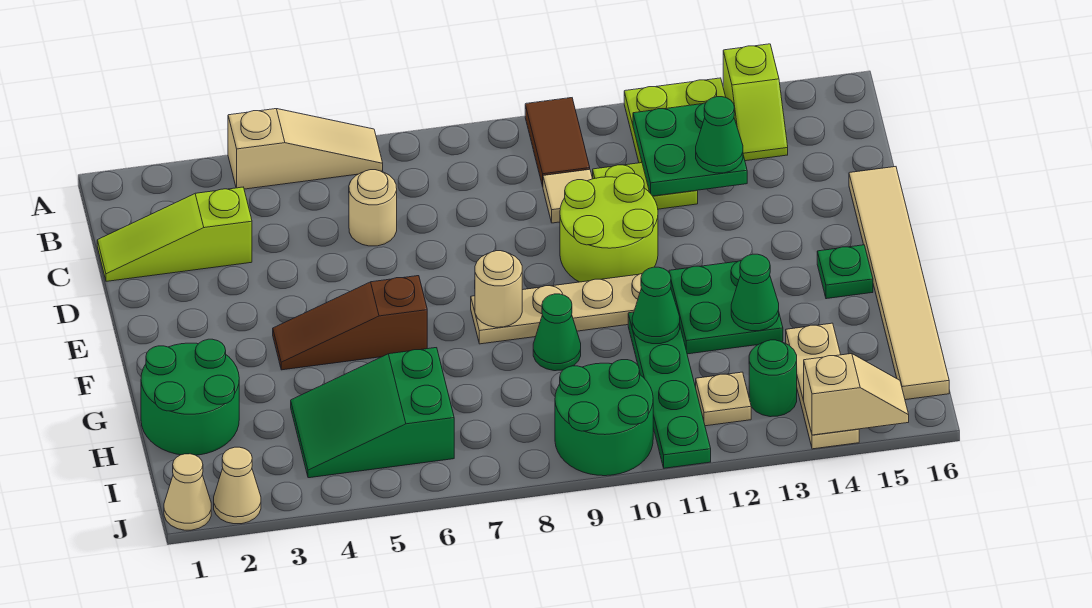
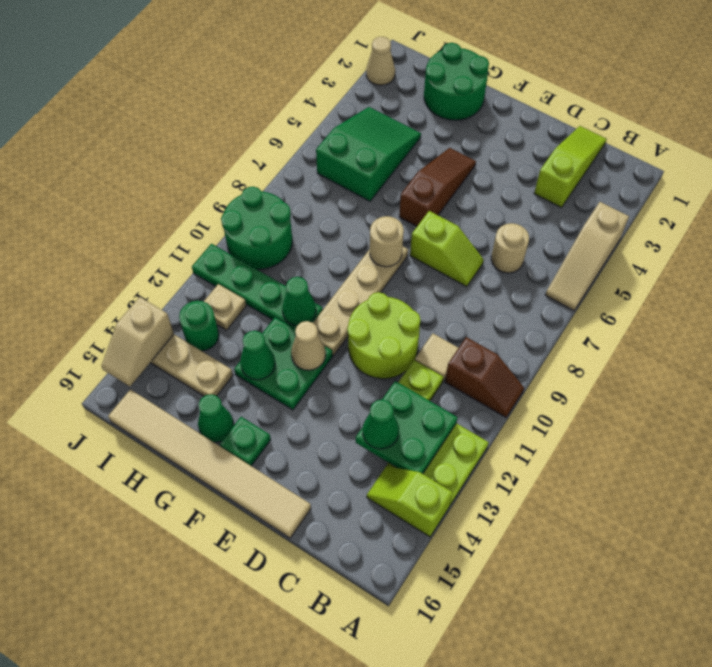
brown tile A10:B10 level 1 -> brown slope A10:B10 level 1 top B
none -> lime slope D7:E7 level 1 top E
green cone G9 level 1 -> green cone G15 level 1
tan cone J1 level 1 -> tan cone F12 level 2

